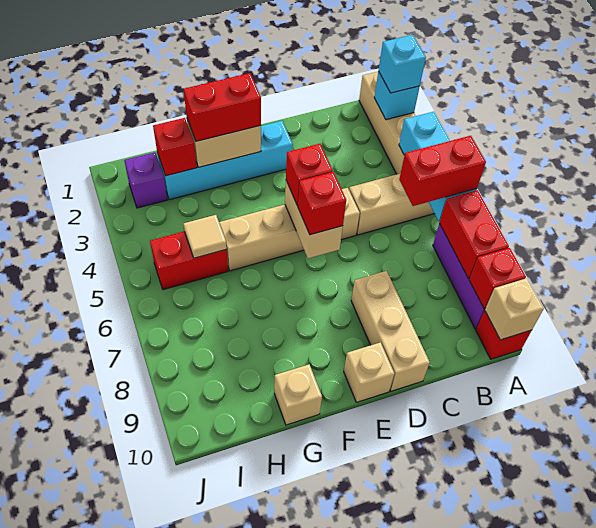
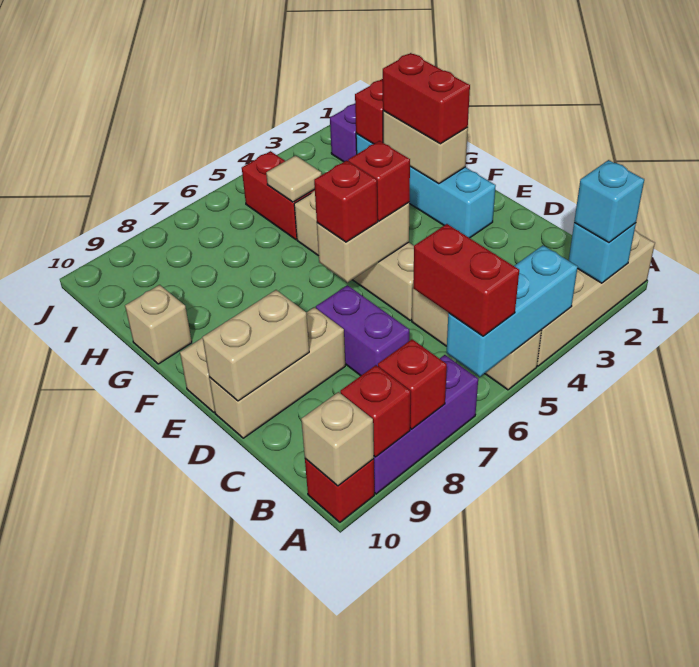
red brick A7:A8 level 2 -> red brick A8 level 2
none -> purple brick C7:D7 level 1
none -> tan brick D9:D10 level 2

